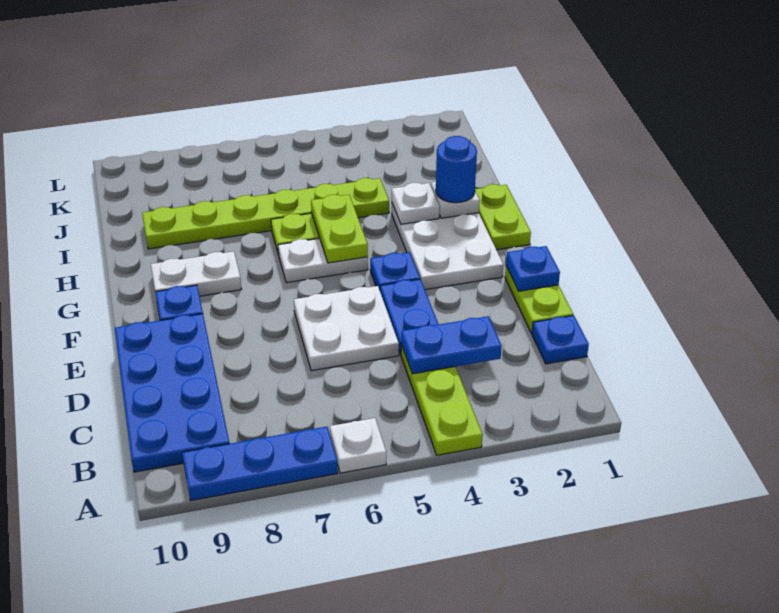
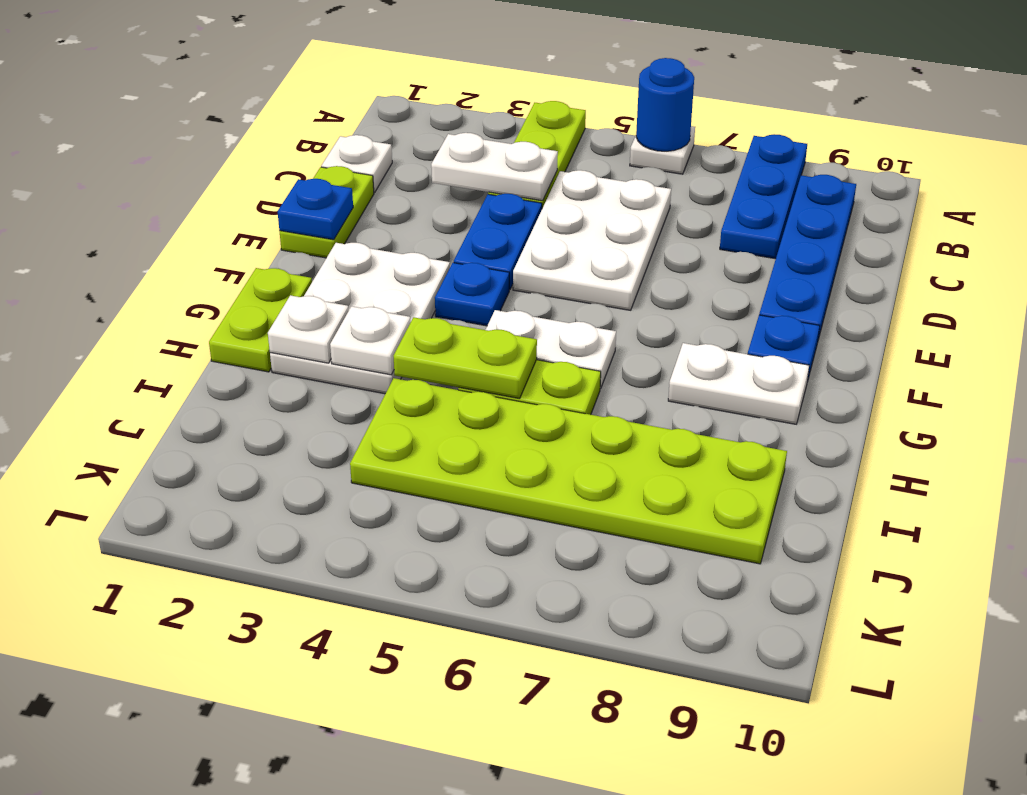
blue plate A7:A9 level 1 -> blue plate A8:C8 level 1
blue plate B9:E10 level 1 -> blue plate B9:E9 level 1
blue plate C1 level 1 -> white plate C1 level 1
blue plate C3:C4 level 2 -> white plate C3:C4 level 2
white plate D5:E6 level 1 -> white plate C5:E6 level 1
lime plate G5:H5 level 2 -> lime plate H4:H5 level 2
blue round brick H2 level 3 -> blue round brick A6 level 2
lime plate I4:I9 level 1 -> lime plate I4:J9 level 1

